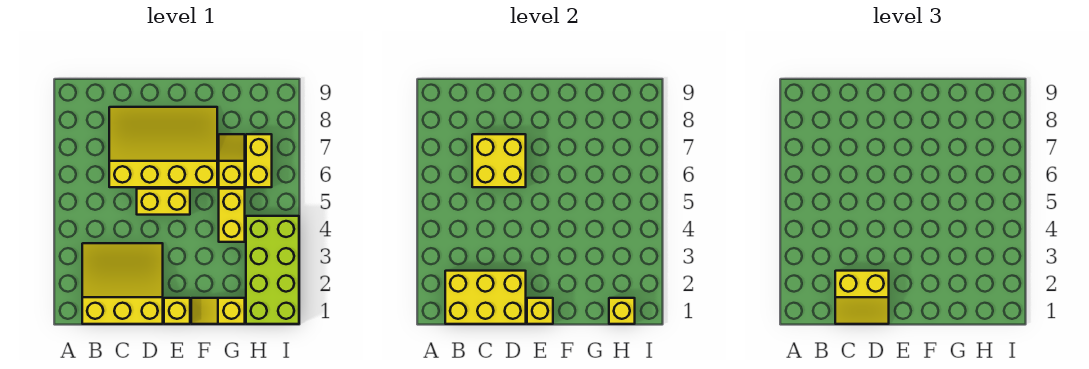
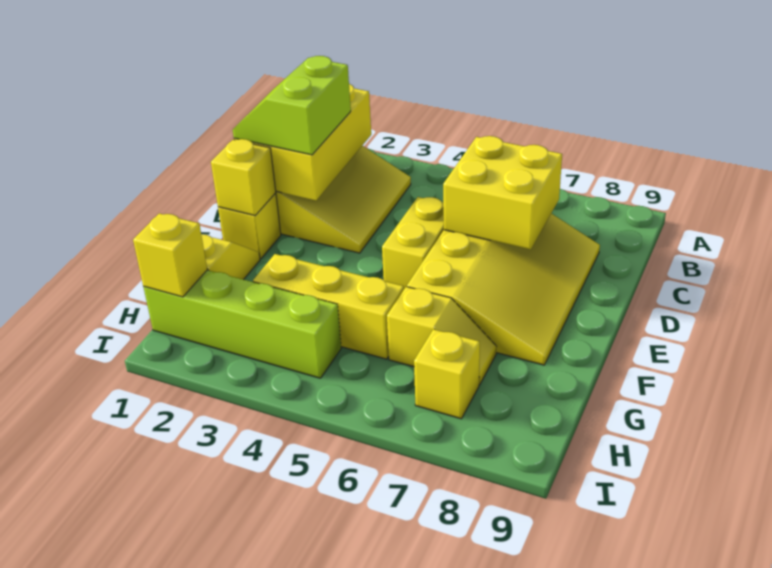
yellow slope C1:D2 level 3 top 2 -> lime slope C1:D2 level 3 top 2
yellow brick G4:G5 level 1 -> yellow brick G3:G5 level 1
lime brick H1:I4 level 1 -> lime brick H1:H4 level 1
yellow brick H6:H7 level 1 -> yellow brick H7 level 1

